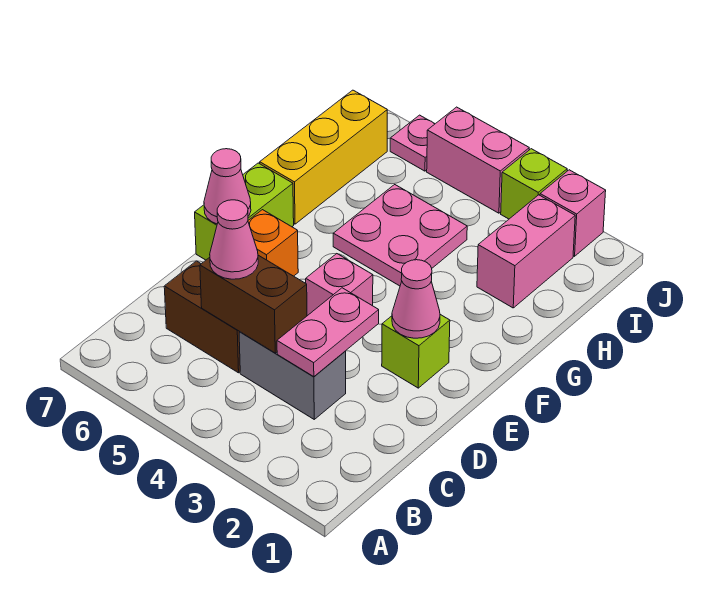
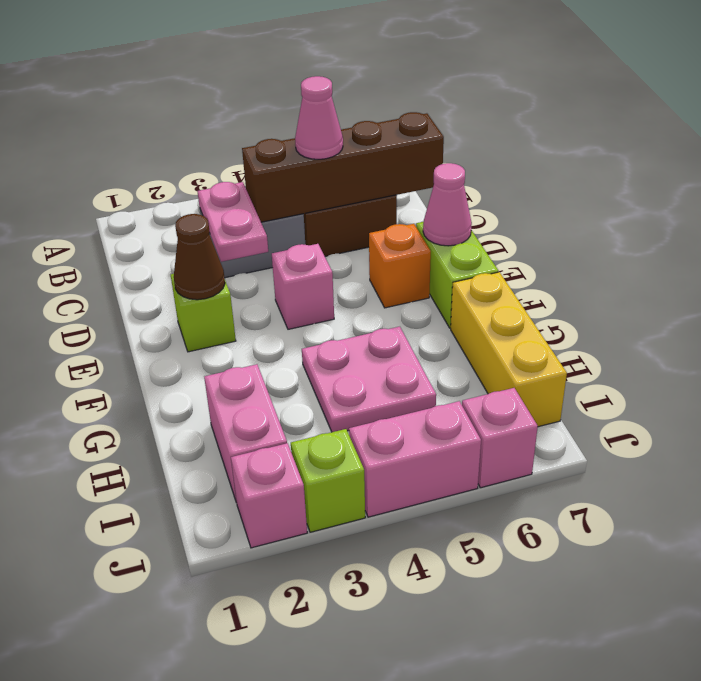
brown brick C4:C5 level 2 -> brown brick C4:C7 level 2
pink cone E2 level 2 -> brown cone E2 level 2
pink plate J6 level 1 -> pink brick J6 level 1

